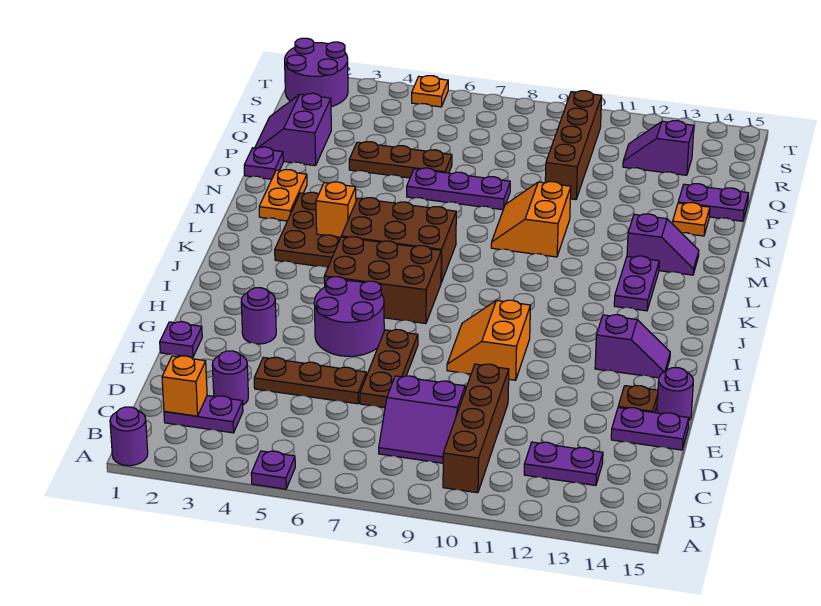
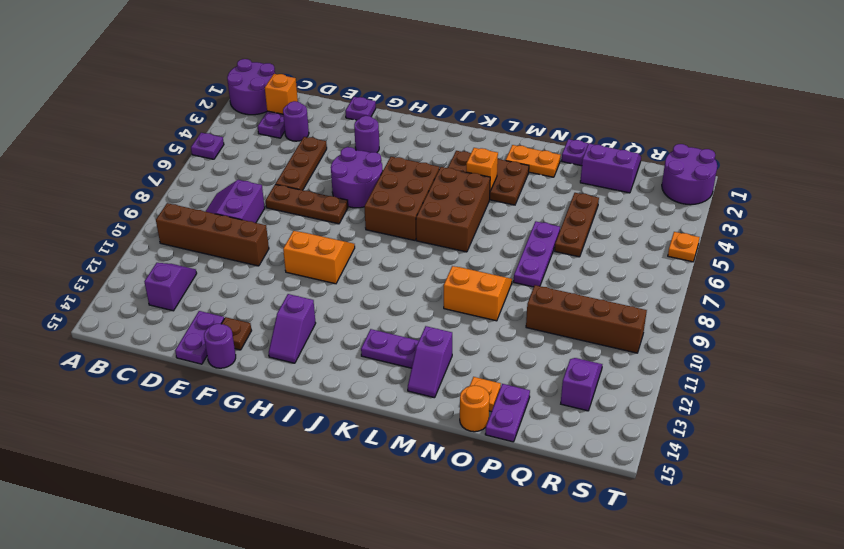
purple round brick A1 level 1 -> purple round brick A1:B2 level 1
purple plate C12:C13 level 1 -> purple slope C12:C13 level 1 top 13
none -> orange round brick O15 level 1

